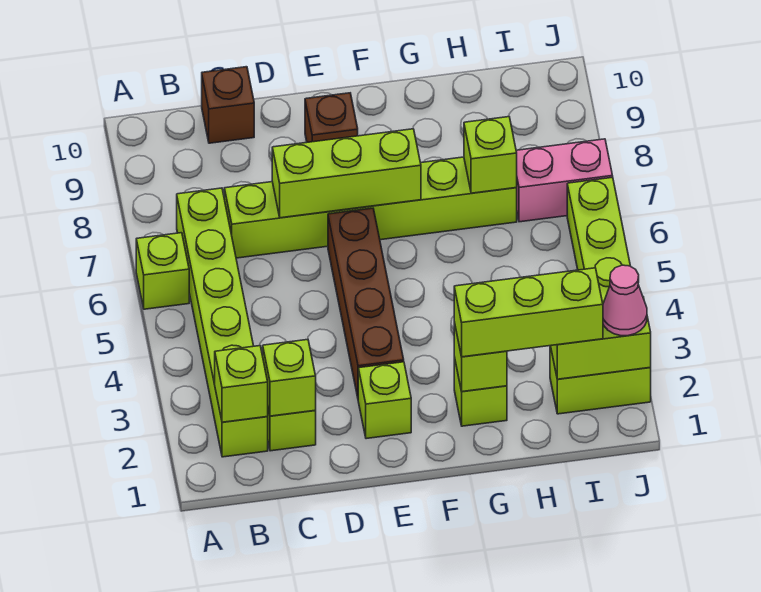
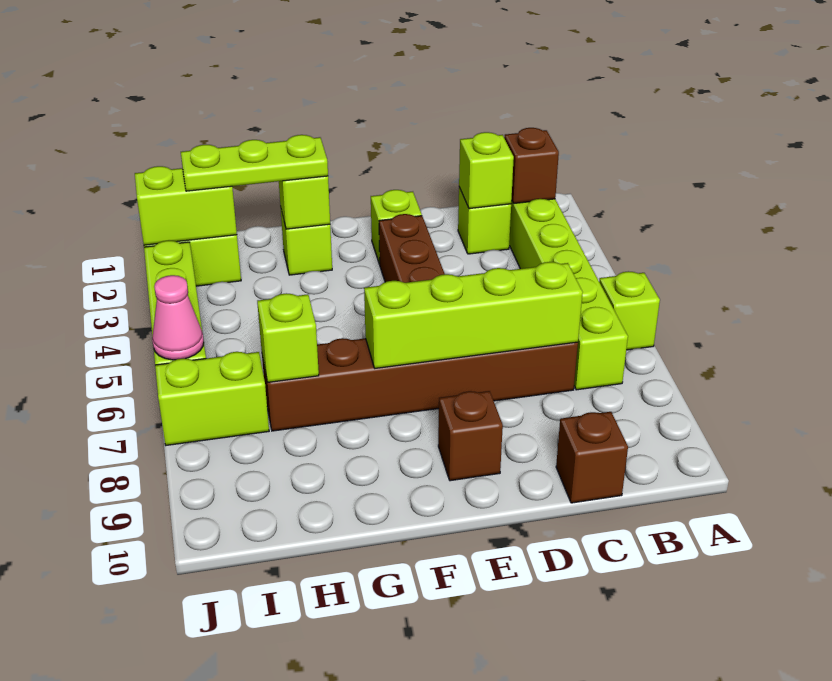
lime brick B2 level 2 -> brown brick B2 level 2
lime brick C7:H7 level 1 -> brown brick C7:H7 level 1
lime brick D7:F7 level 2 -> lime brick C7:F7 level 2
lime brick G2:I2 level 3 -> lime plate G2:I2 level 3
pink brick I7:J7 level 1 -> lime brick I7:J7 level 1
pink cone J2 level 3 -> pink cone J6 level 2

